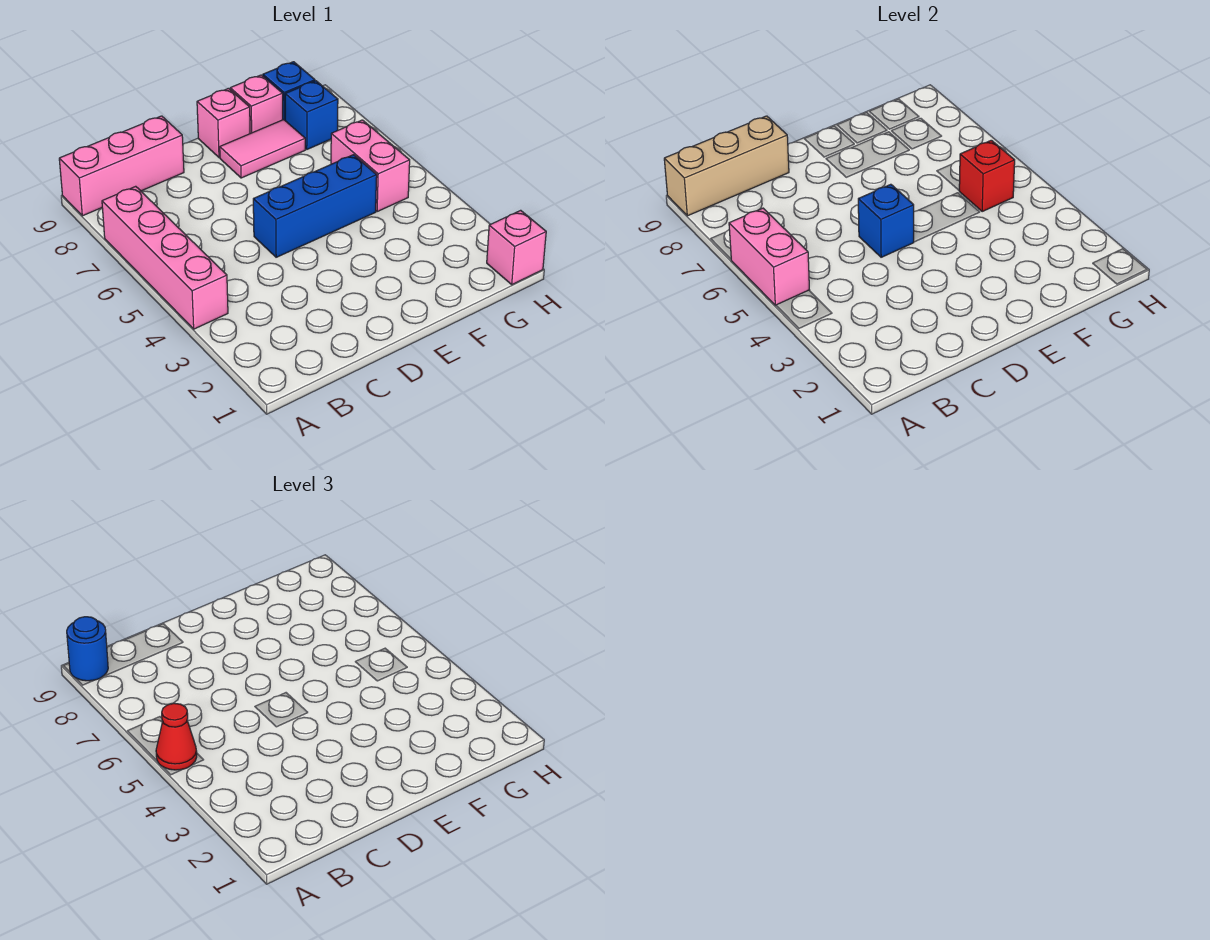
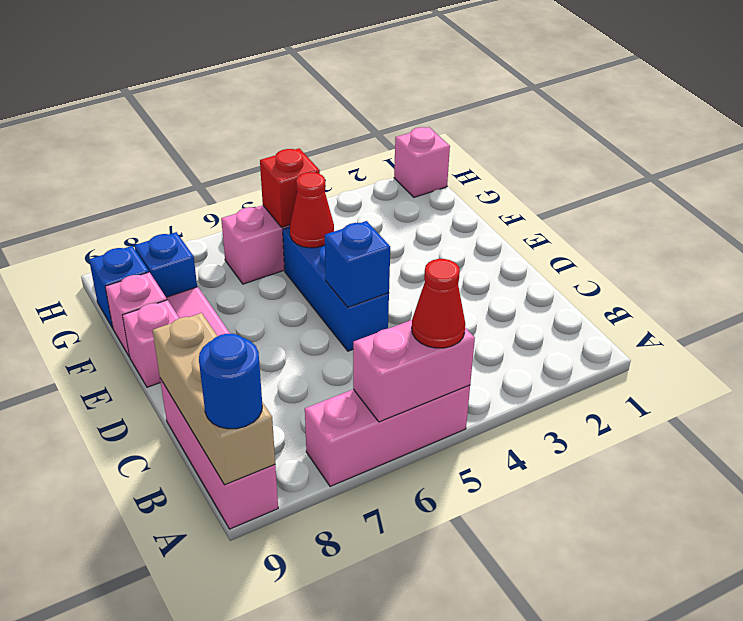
pink brick A4:A7 level 1 -> pink brick A5:A7 level 1
none -> red cone F5 level 2

